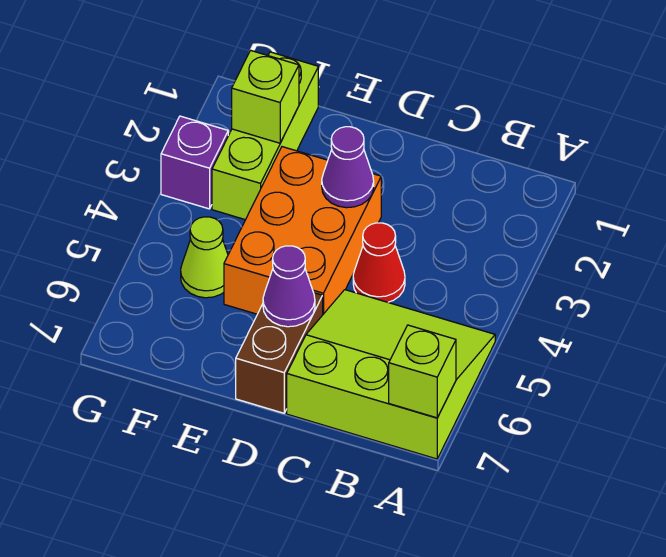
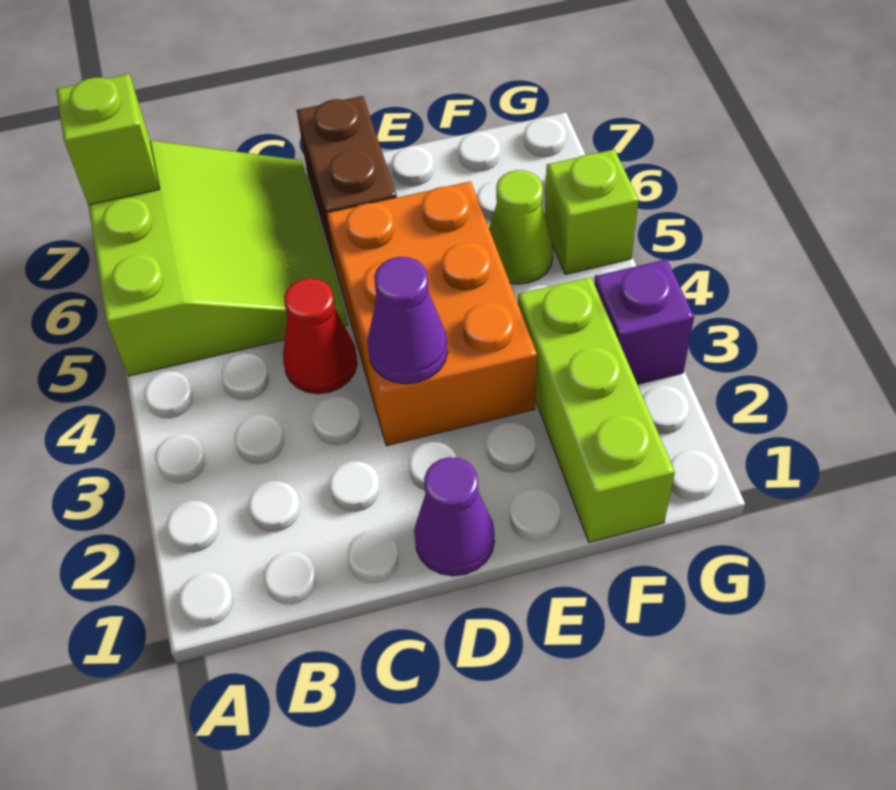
lime slope A5:C7 level 1 top 7 -> lime slope A5:C7 level 1 top A
purple cone D6 level 2 -> purple cone D1 level 1
lime brick F2 level 2 -> lime brick G5 level 1

